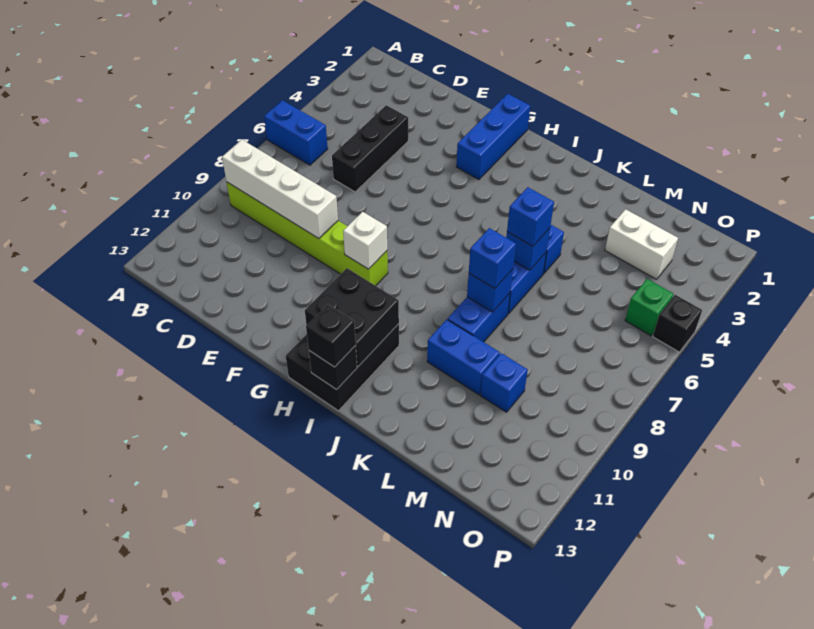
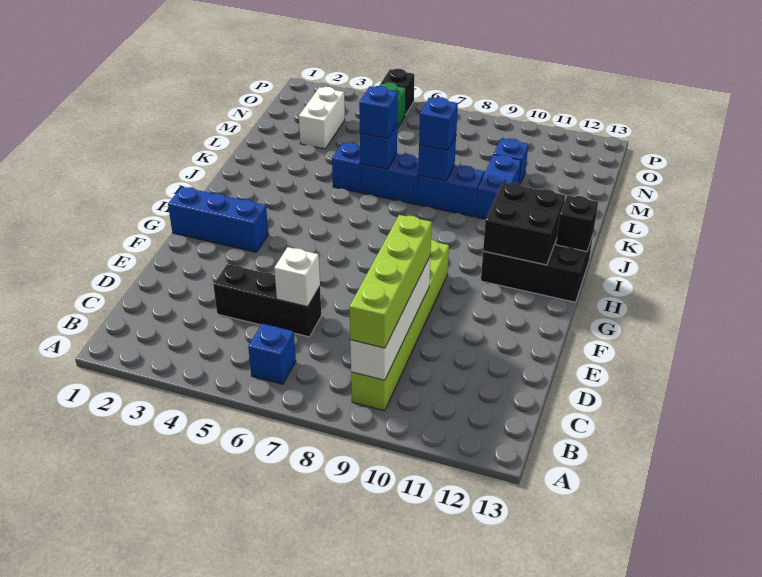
blue brick A6:B6 level 1 -> blue brick B6 level 1
none -> lime brick B9:E9 level 3
white brick G9 level 2 -> white brick D6 level 2
black brick I13 level 3 -> none

